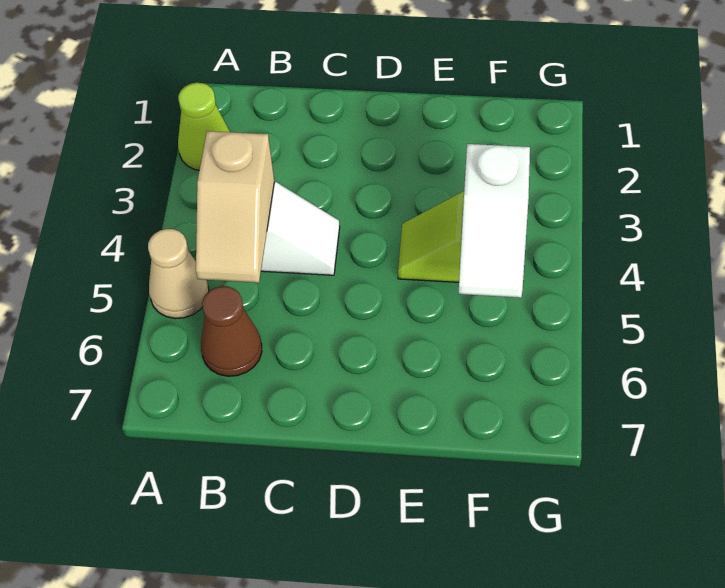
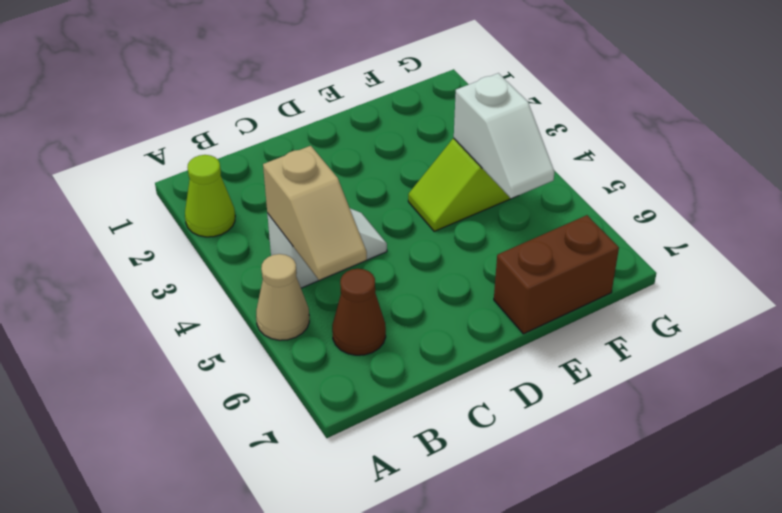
none -> brown brick E7:F7 level 1

